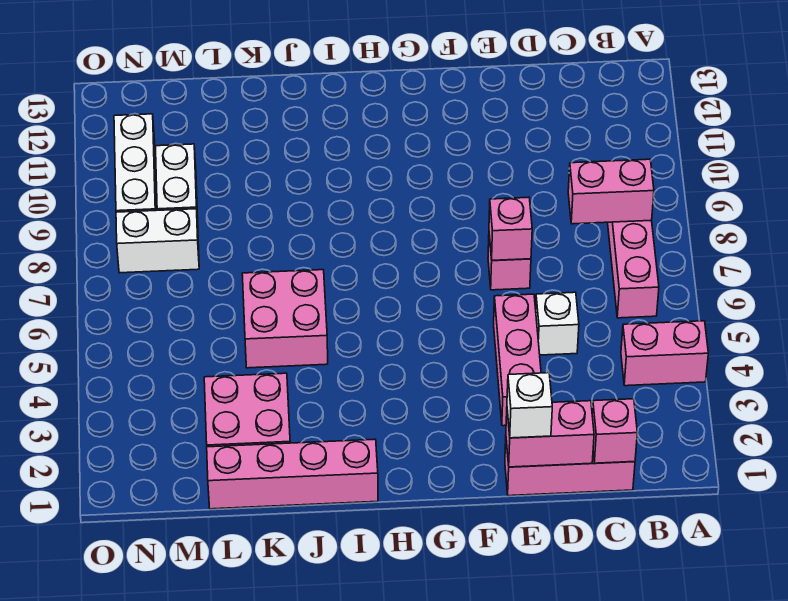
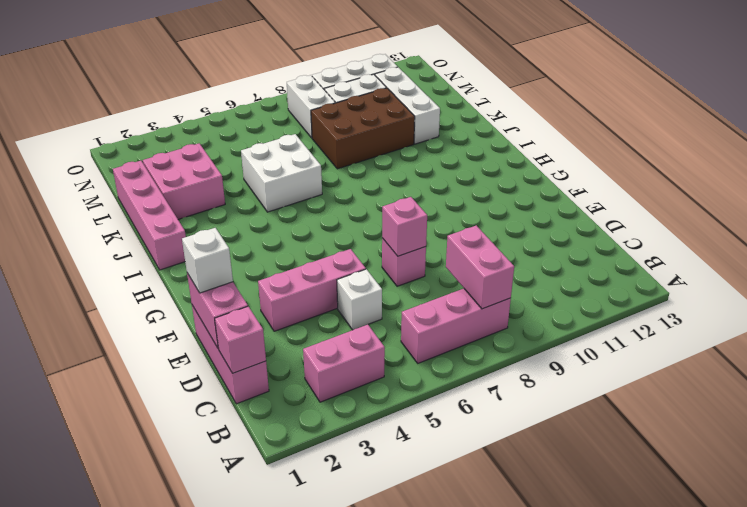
pink brick A4:B4 level 1 -> pink brick B3:B4 level 1
pink brick J5:K6 level 1 -> white brick J5:K6 level 1
none -> brown brick K8:L10 level 1
none -> white brick K11:M11 level 1

